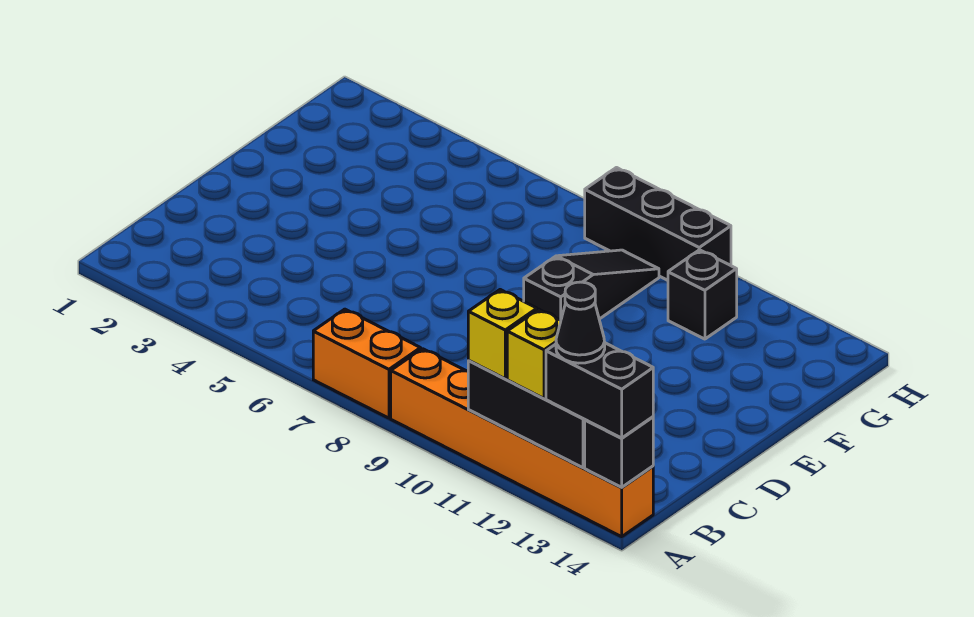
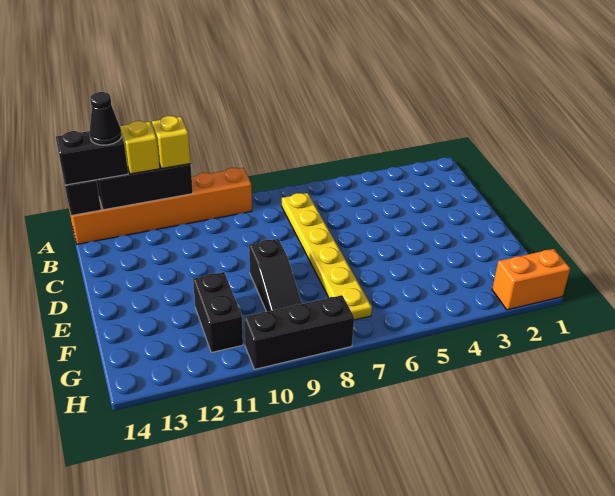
orange brick A7:A8 level 1 -> orange brick H1:H2 level 1
none -> yellow plate B7:G7 level 1
black brick G11 level 1 -> black brick F11:G11 level 1

